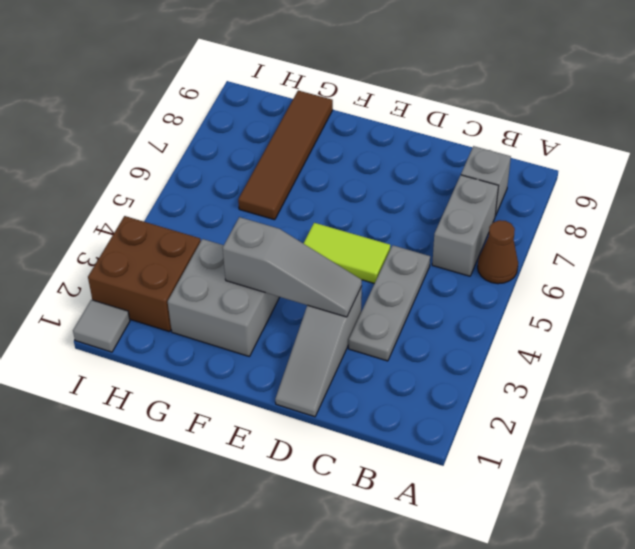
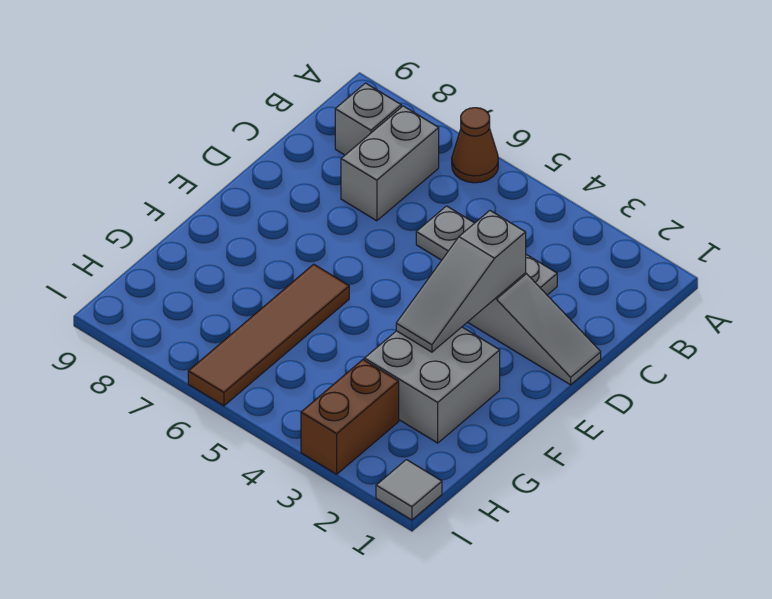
grey brick B6:B7 level 1 -> grey brick B7:C7 level 1
grey slope D3:F3 level 2 top F -> grey slope D3:F3 level 2 top D
lime tile D5:E5 level 1 -> none
brown tile G6:G9 level 1 -> brown tile F6:I6 level 1
brown brick H2:I3 level 1 -> brown brick H3:I3 level 1

